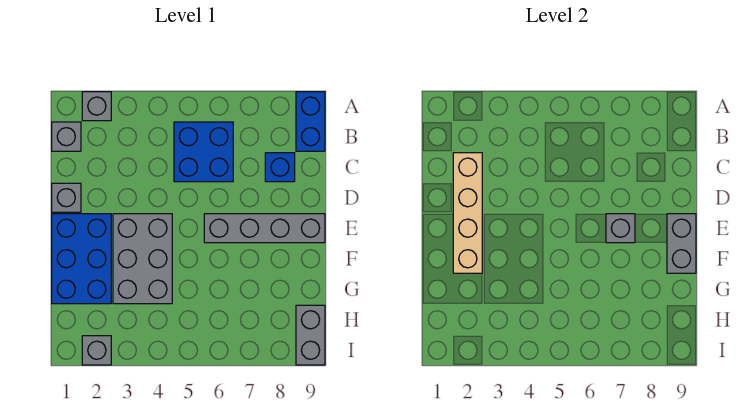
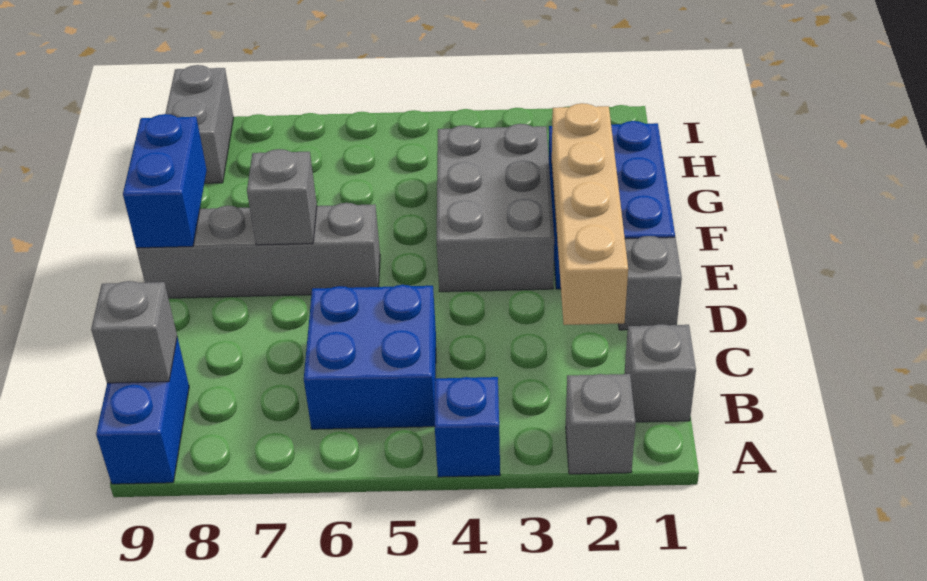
blue brick C8 level 1 -> blue brick A4 level 1
grey brick E9:F9 level 2 -> blue brick E9:F9 level 2
grey brick I2 level 1 -> grey brick B9 level 2

